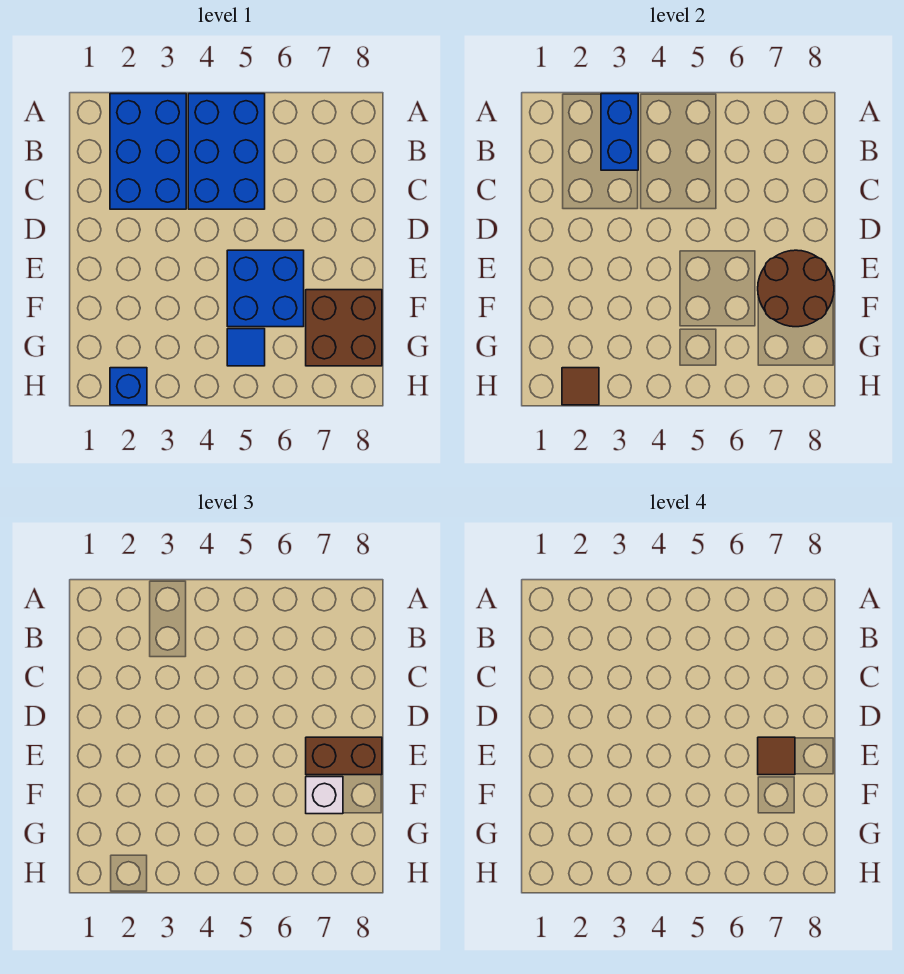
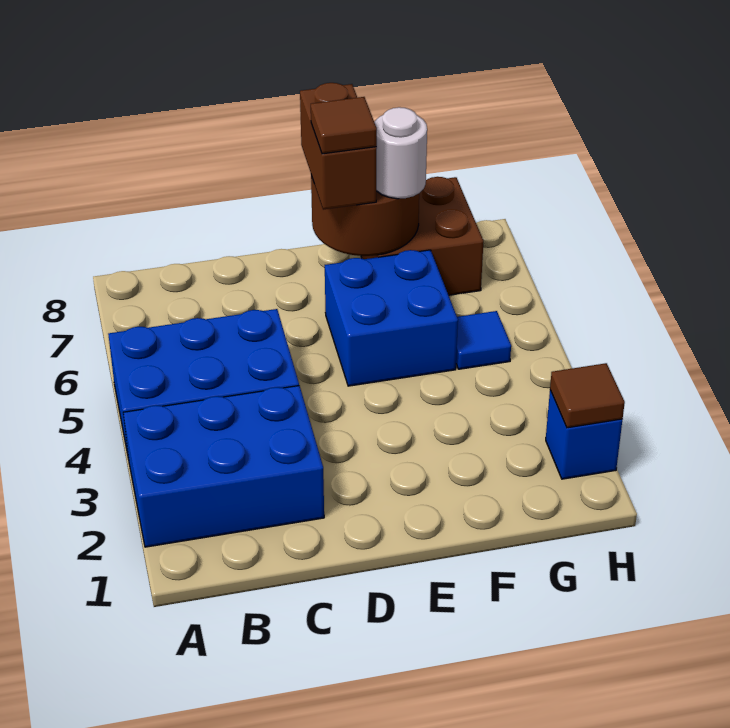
blue brick A3:B3 level 2 -> none
white brick F7 level 3 -> white round brick F7 level 3

